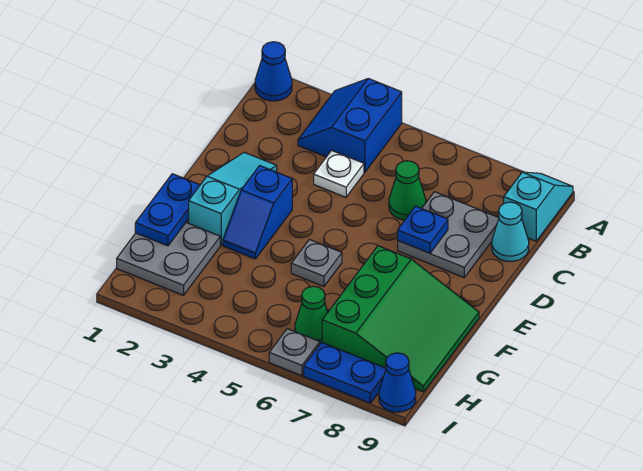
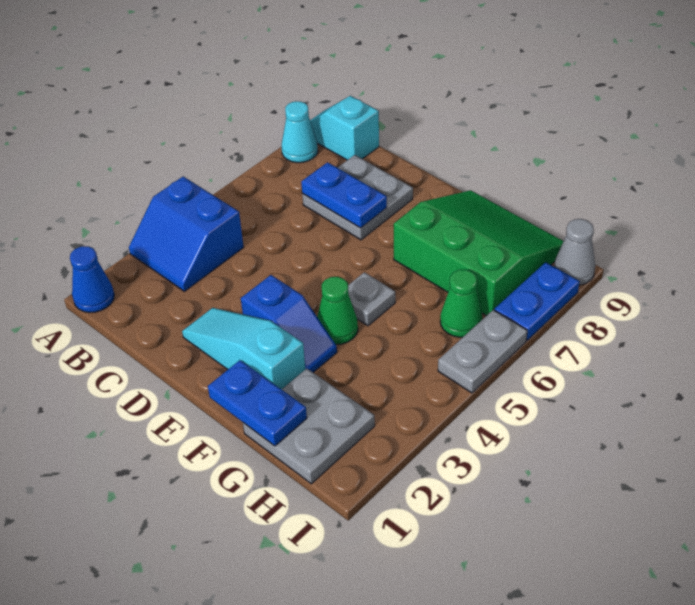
white plate C4 level 1 -> none
green cone C6 level 1 -> green cone F4 level 1
cyan cone C9 level 1 -> cyan cone A8 level 1
blue plate D7 level 2 -> blue plate C7:D7 level 2
grey plate I6 level 1 -> grey plate I5:I6 level 1
blue cone I9 level 1 -> grey cone I9 level 1

